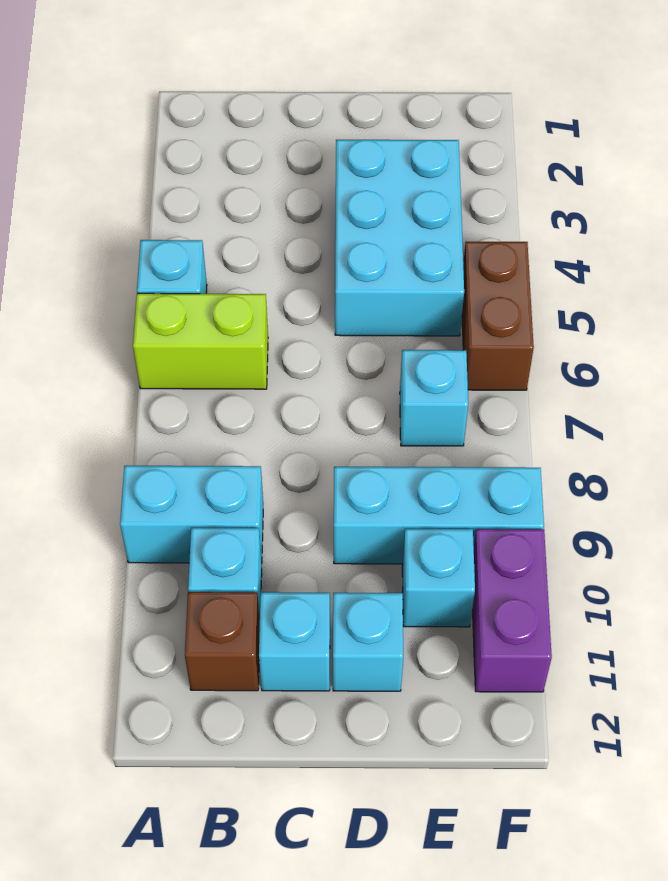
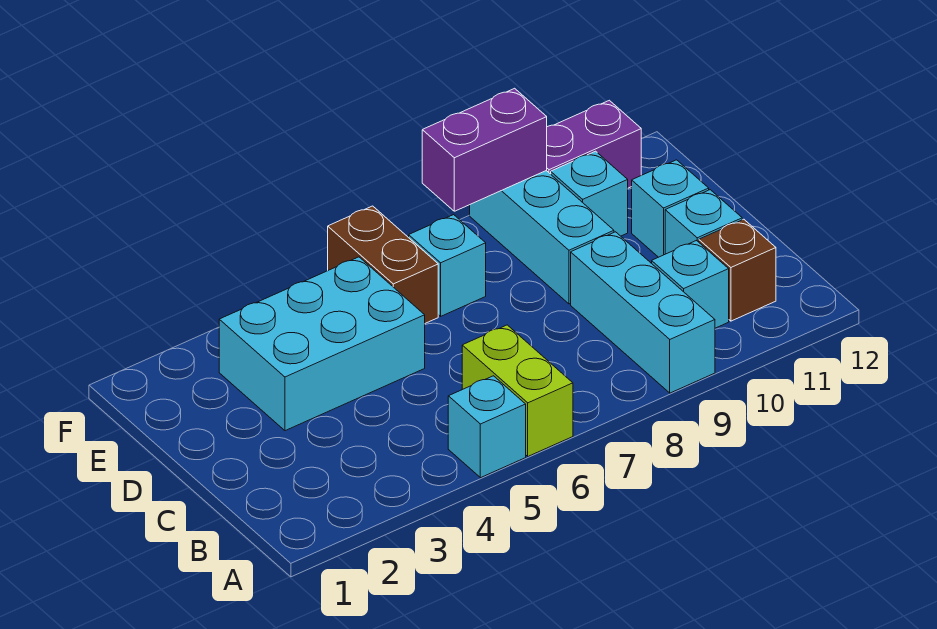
cyan brick A9:B9 level 1 -> cyan brick A9:C9 level 1
brown brick F5:F6 level 1 -> brown brick E6:F6 level 1
none -> purple brick F8:F9 level 2

